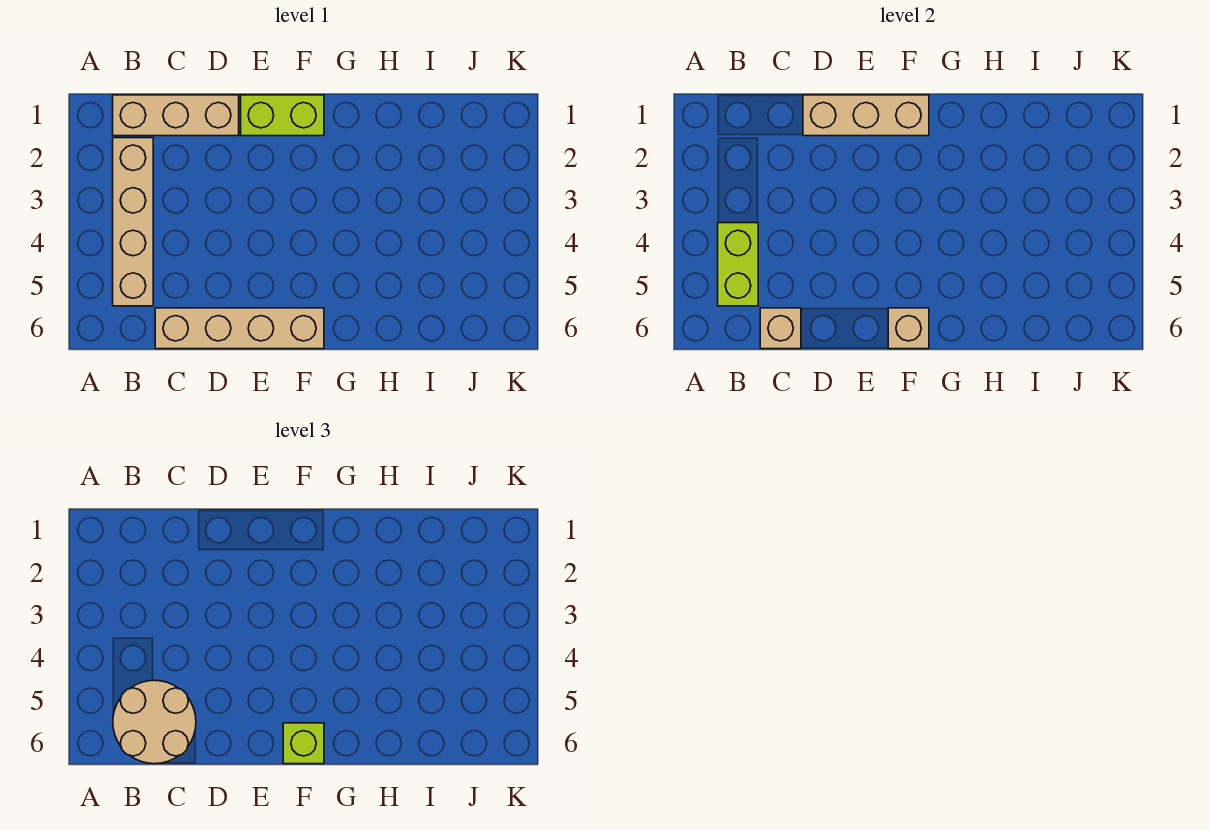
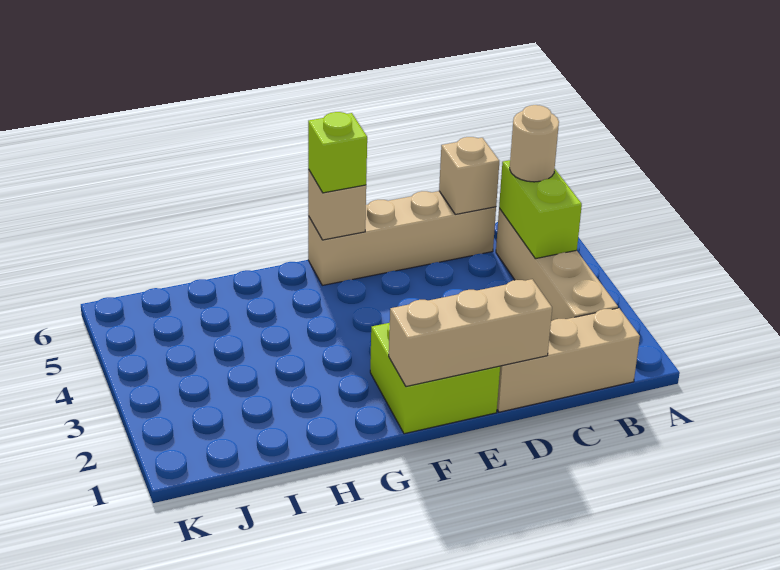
tan round brick B5:C6 level 3 -> tan round brick B5 level 3
lime brick E1:F1 level 1 -> lime brick E1:F2 level 1

